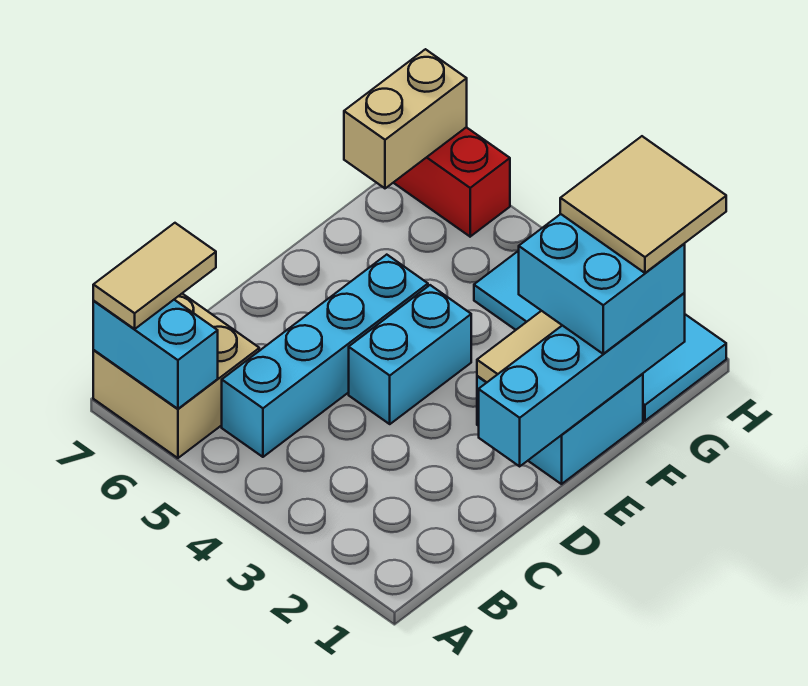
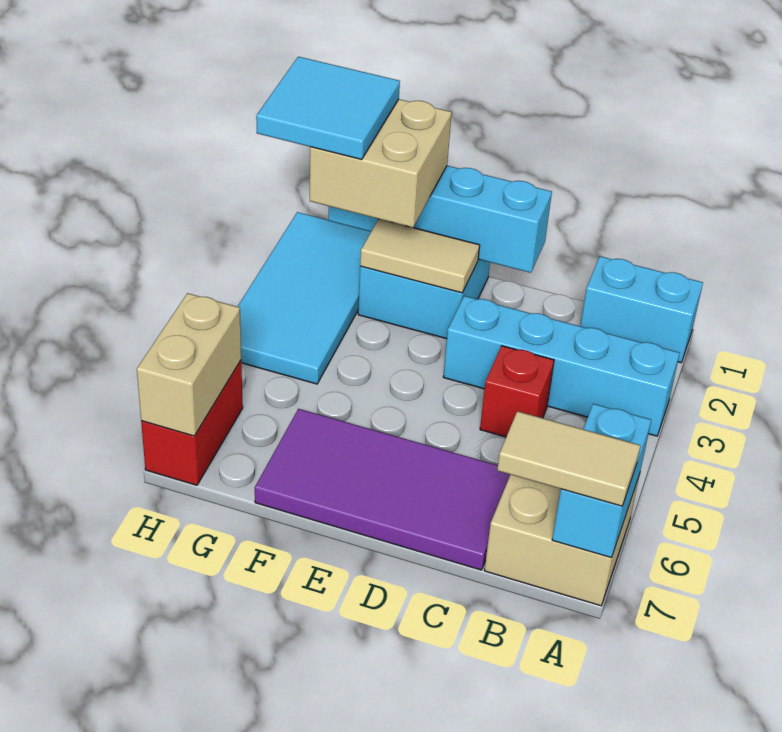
cyan brick B5:E5 level 1 -> cyan brick A3:D3 level 1
none -> red brick C4 level 1
none -> purple tile C6:F7 level 1
cyan brick D4:E4 level 1 -> cyan brick A1:B1 level 1
cyan brick F1:G2 level 3 -> tan brick F1:G2 level 3
tan tile G1:H2 level 4 -> cyan tile G1:H2 level 4
tan brick G7:H7 level 2 -> tan brick H6:H7 level 2

